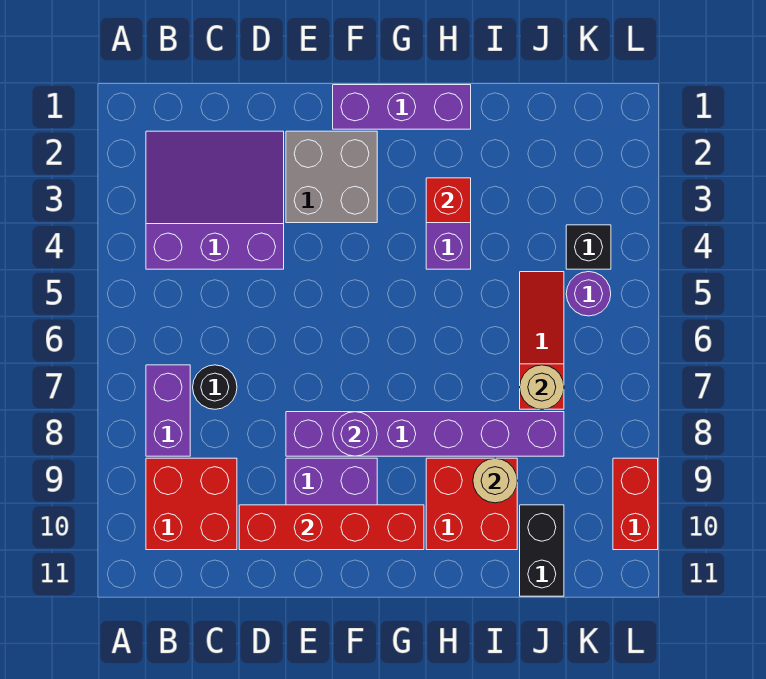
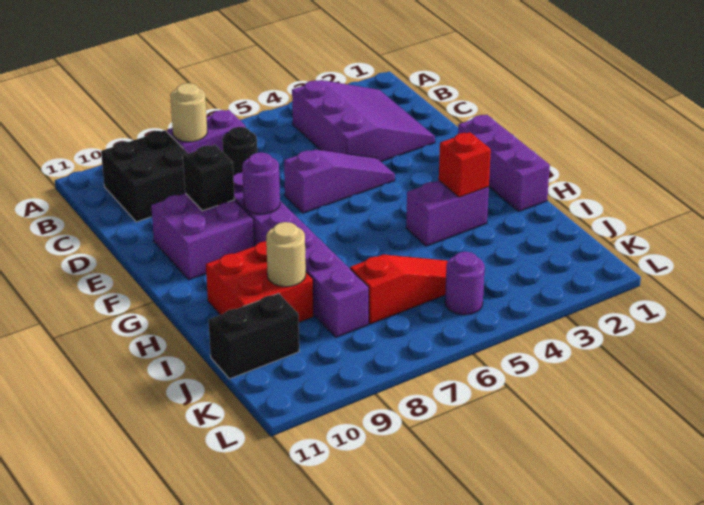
red brick B9:C10 level 1 -> black brick B9:C10 level 1
red brick D10:G10 level 2 -> none
grey brick E2:F3 level 1 -> none
none -> purple slope E4:E6 level 1 top 6
tan round brick J7 level 2 -> tan round brick B8 level 2
black brick K4 level 1 -> black brick E9 level 2
red brick L9:L10 level 1 -> none

